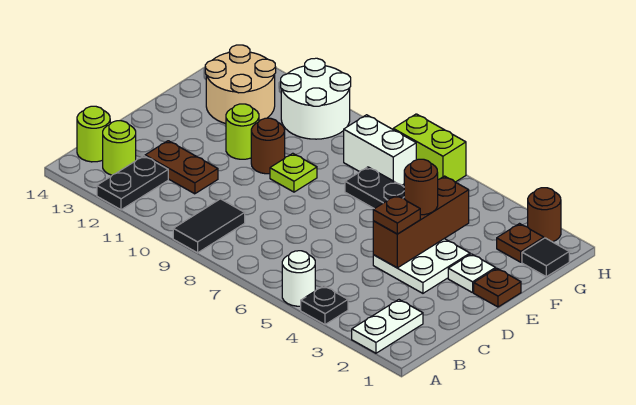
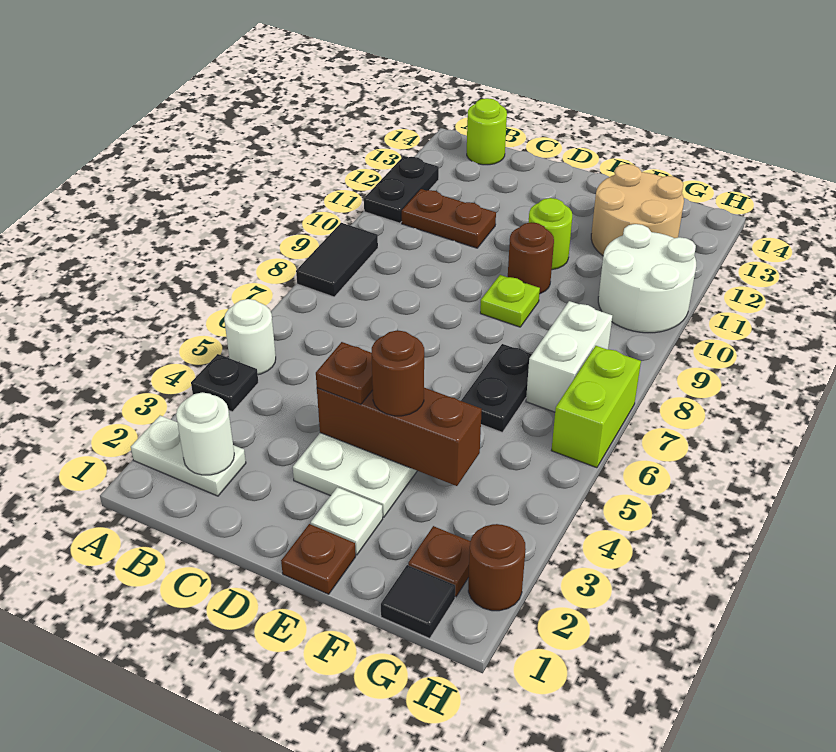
black tile A9:B9 level 1 -> black tile A8:A9 level 1
black plate A12:B12 level 1 -> black plate A11:A12 level 1
none -> white round brick B2 level 2
lime round brick B13 level 1 -> none
brown plate C11:C12 level 1 -> brown plate B11:C11 level 1

